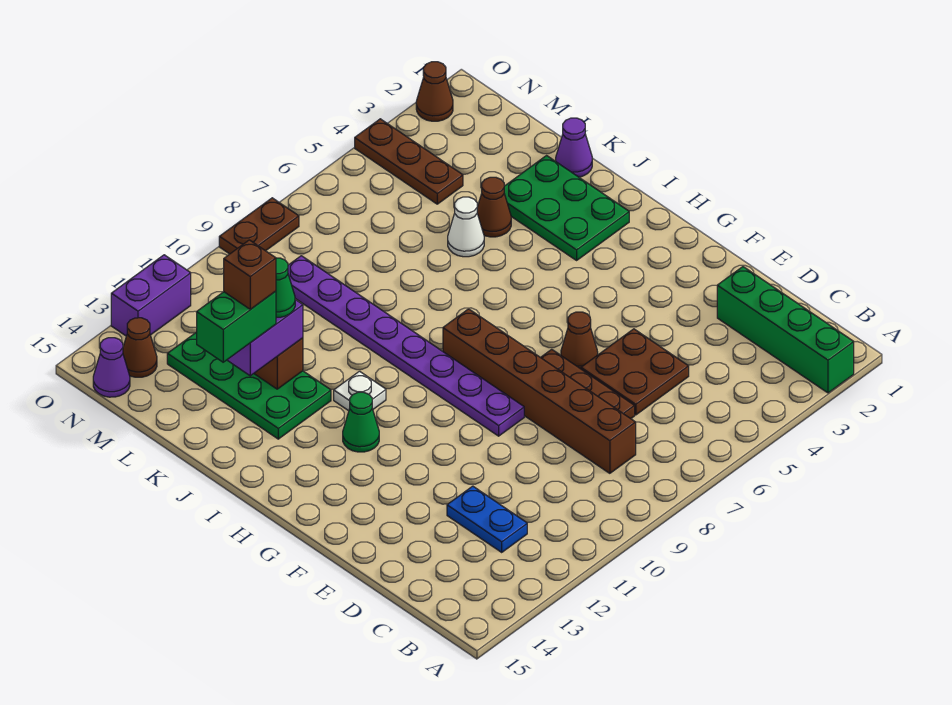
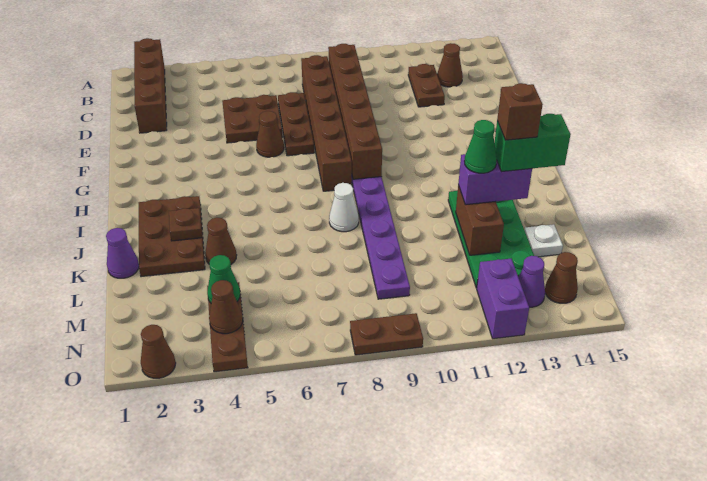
green brick A2:D2 level 1 -> brown brick A2:D2 level 1
none -> brown brick C9:H9 level 2
blue plate C12:D12 level 1 -> brown plate C12:D12 level 1
none -> brown cone C13 level 1
green cone H12 level 1 -> green cone M4 level 2
green plate I2:K3 level 1 -> brown plate I2:K3 level 1
white plate I11 level 1 -> white plate L14 level 1
none -> brown plate J3 level 2
white cone K5 level 1 -> white cone J8 level 1
none -> brown cone N4 level 2
purple cone N15 level 1 -> purple cone N13 level 1
purple brick O12:O13 level 1 -> purple brick N12:O12 level 1

